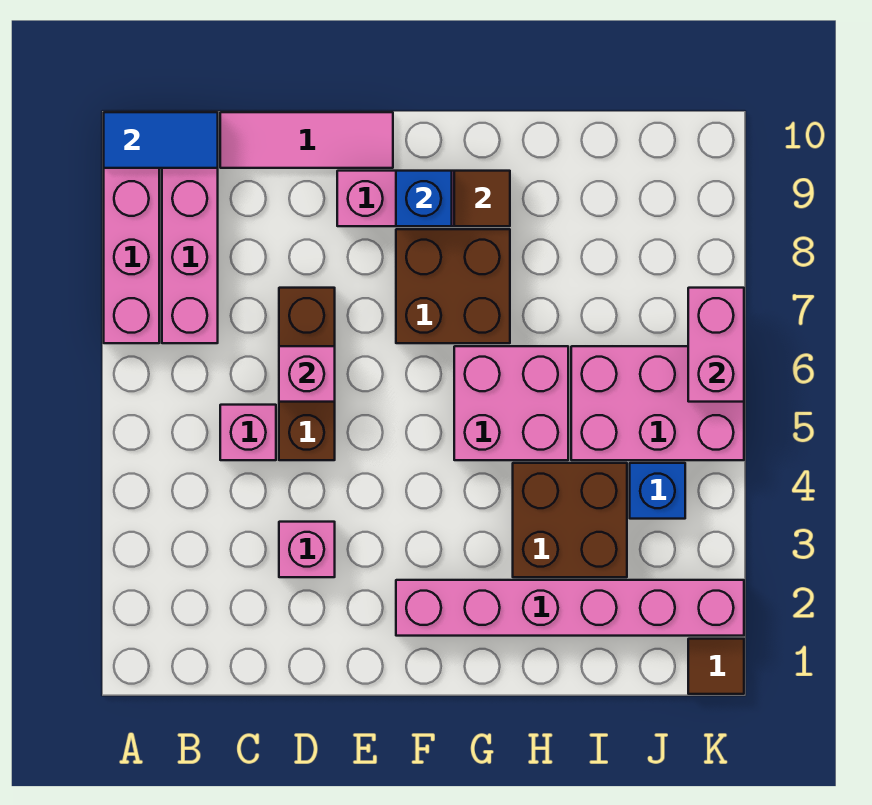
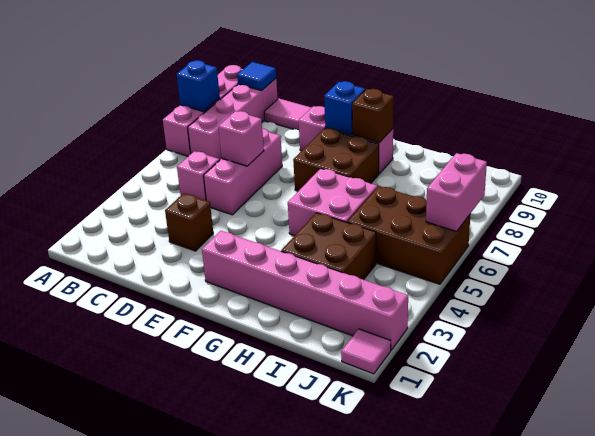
blue tile A10:B10 level 2 -> blue tile B10 level 2
pink brick D3 level 1 -> brown brick D3 level 1
brown brick D5:D7 level 1 -> pink brick D5:D7 level 1
brown tile G9 level 2 -> brown brick G9 level 2
pink brick I5:K6 level 1 -> brown brick I5:K6 level 1
blue brick J4 level 1 -> blue brick A8 level 2
brown tile K1 level 1 -> pink tile K1 level 1

